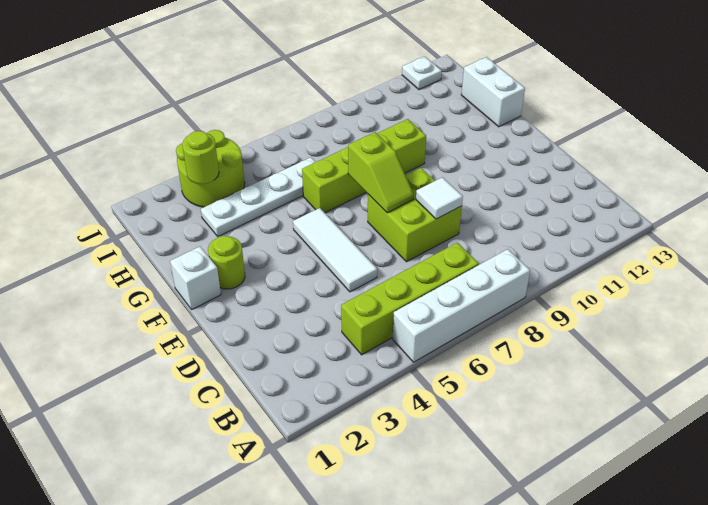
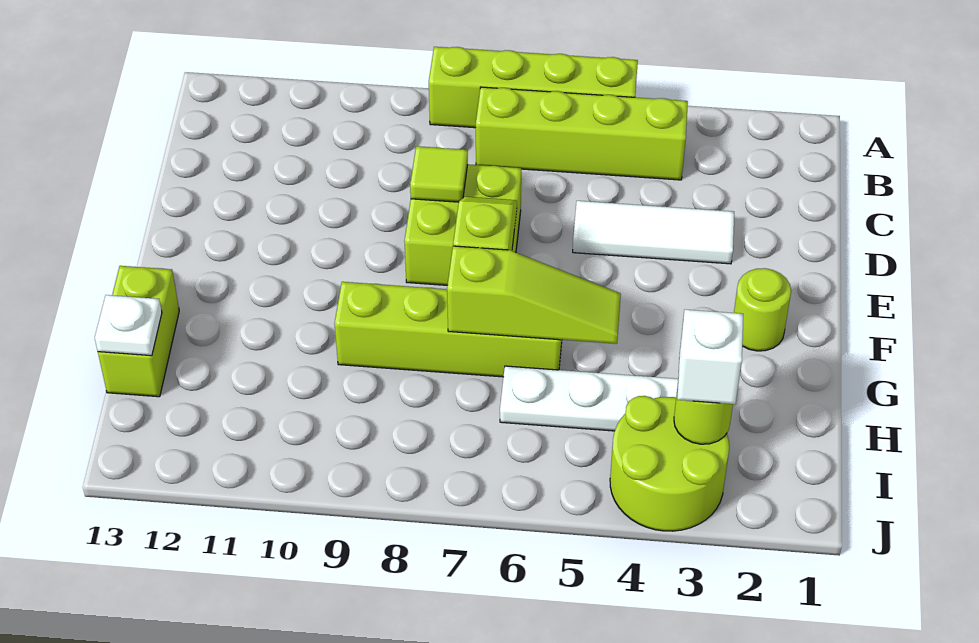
white brick A5:A8 level 1 -> lime brick A5:A8 level 1
white tile D5:F5 level 1 -> white tile D3:D5 level 1
white tile D8 level 2 -> lime tile D8 level 2
white brick F1 level 1 -> white brick I3 level 3
none -> lime slope G5:G7 level 2 top 7
white brick G13:H13 level 1 -> lime brick G13:H13 level 1
white plate J12 level 1 -> white plate H13 level 2

